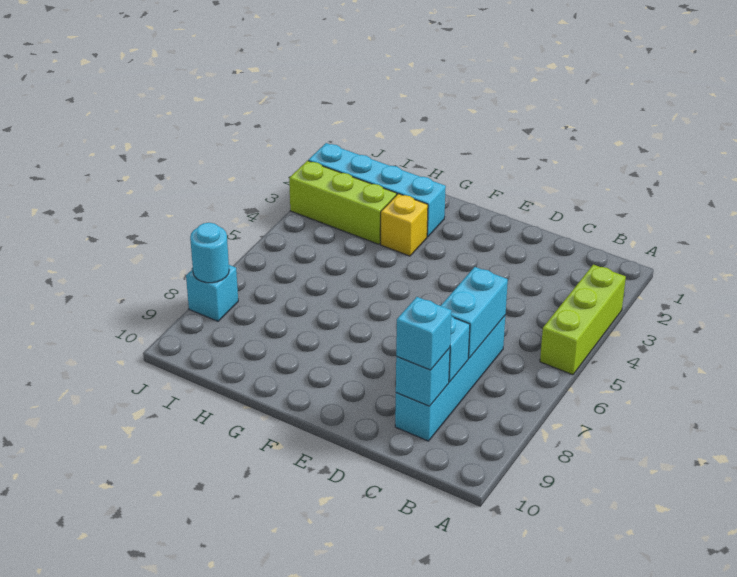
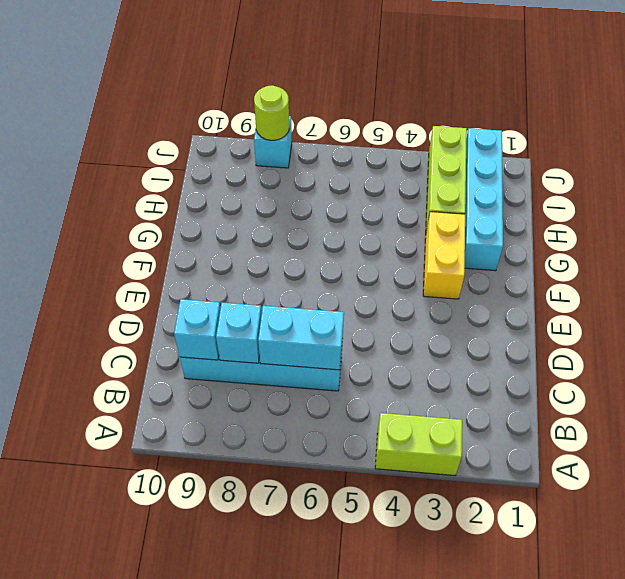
lime brick A3:A5 level 1 -> lime brick A3:A4 level 1
cyan brick C9 level 3 -> none
yellow brick G3 level 1 -> yellow brick F3:G3 level 1
cyan round brick J8 level 2 -> lime round brick J8 level 2

